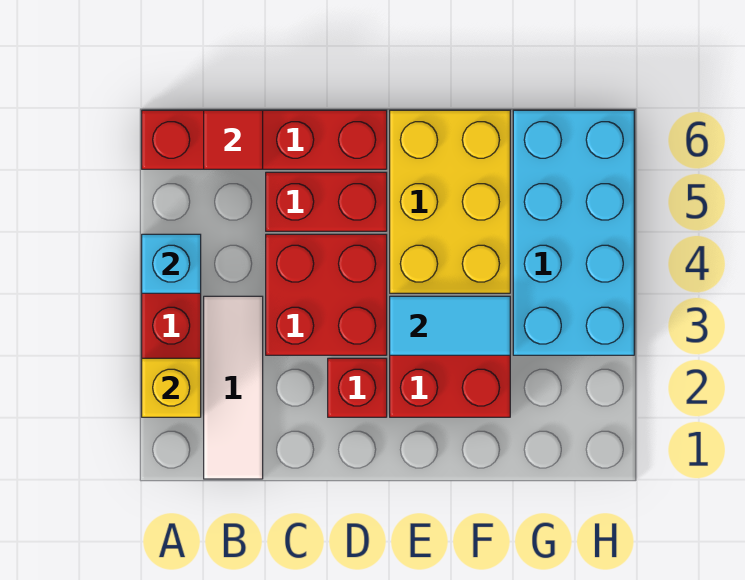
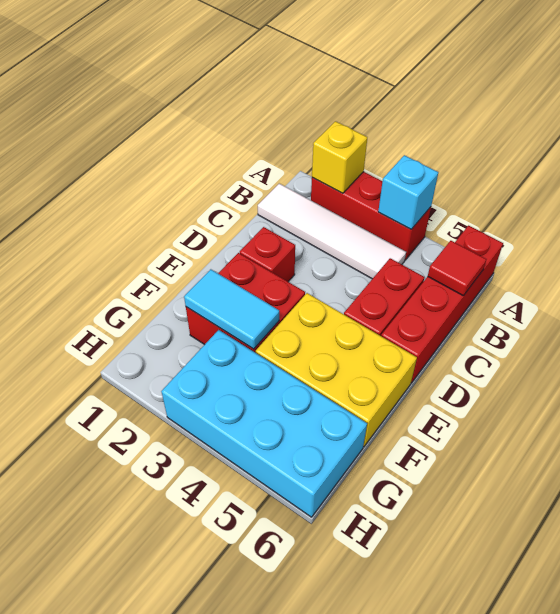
white tile B1:B3 level 1 -> white tile B1:B4 level 1
red brick C3:D4 level 1 -> none
cyan tile E3:F3 level 2 -> cyan tile F2:F3 level 2

